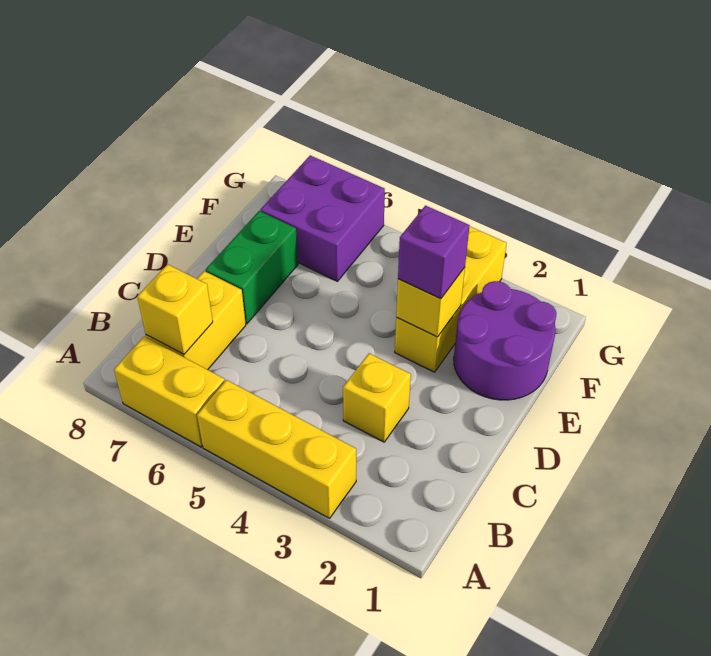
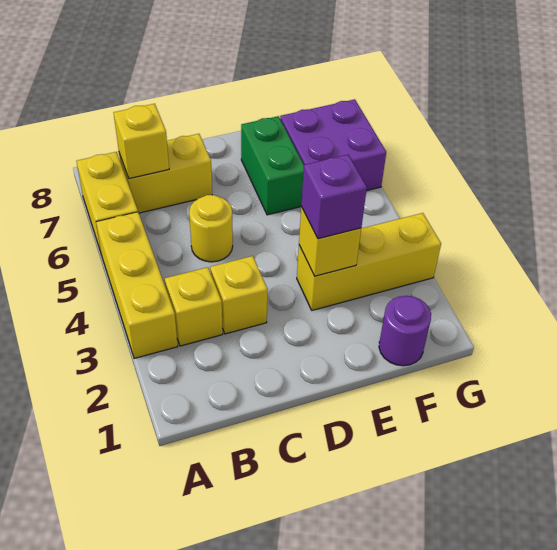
none -> yellow brick B3 level 1
none -> yellow round brick C5 level 1
green brick D7:E7 level 1 -> green brick E6:E7 level 1
purple round brick E1:F2 level 1 -> purple round brick F1 level 1

